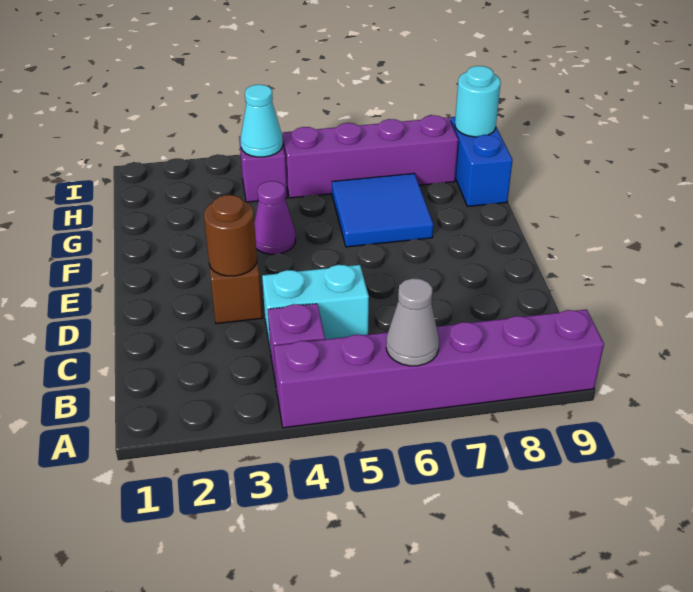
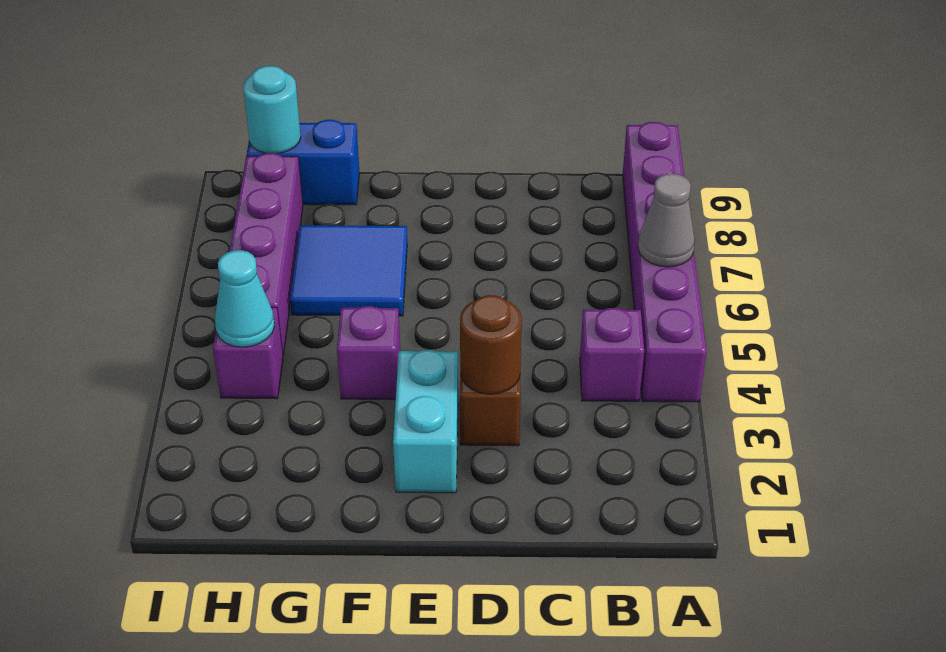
cyan brick C4:C5 level 1 -> cyan brick E2:E3 level 1
purple cone F4 level 1 -> purple brick F4 level 1

